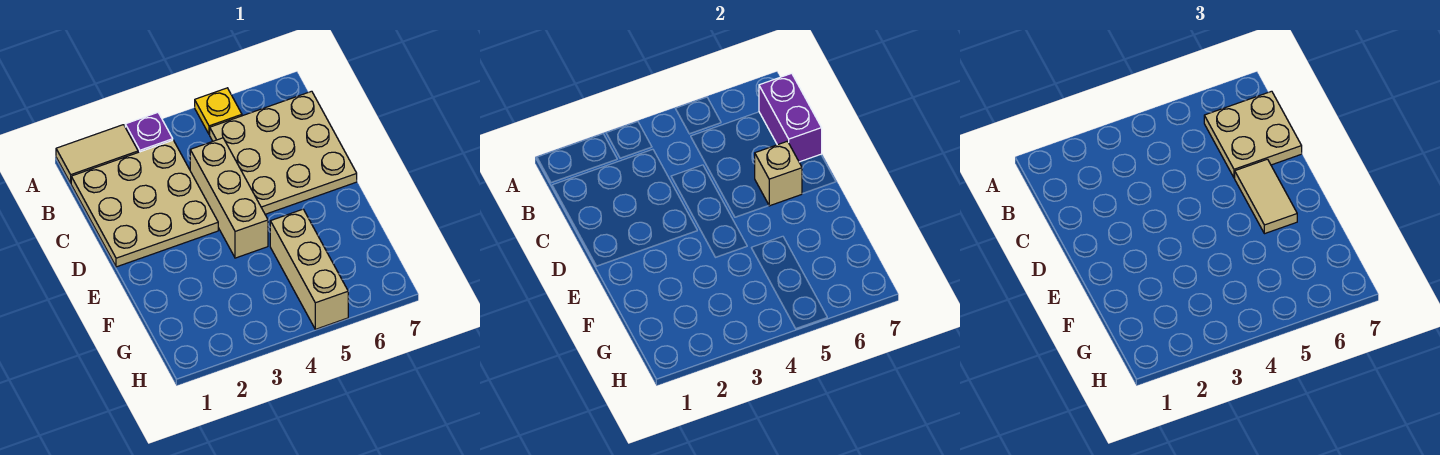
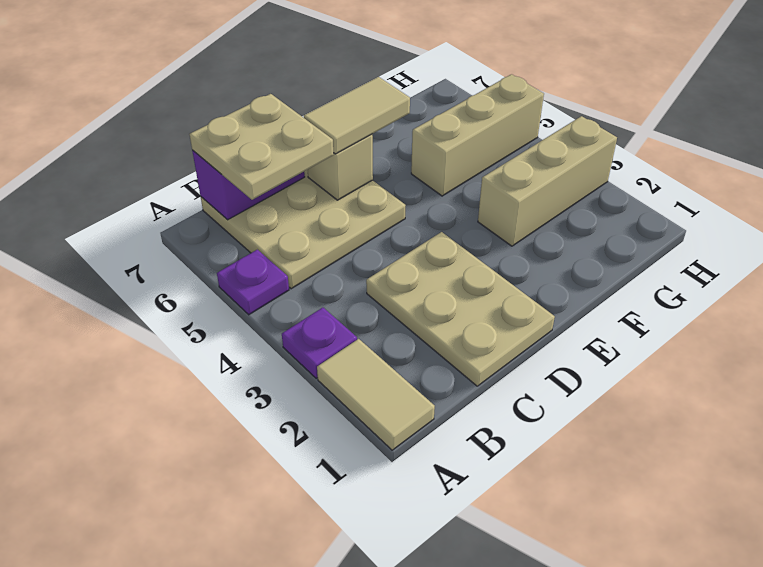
yellow plate A5 level 1 -> purple plate A5 level 1
tan plate B1:D3 level 1 -> tan plate C1:D3 level 1
tan brick C4:E4 level 1 -> tan brick F3:H3 level 1

